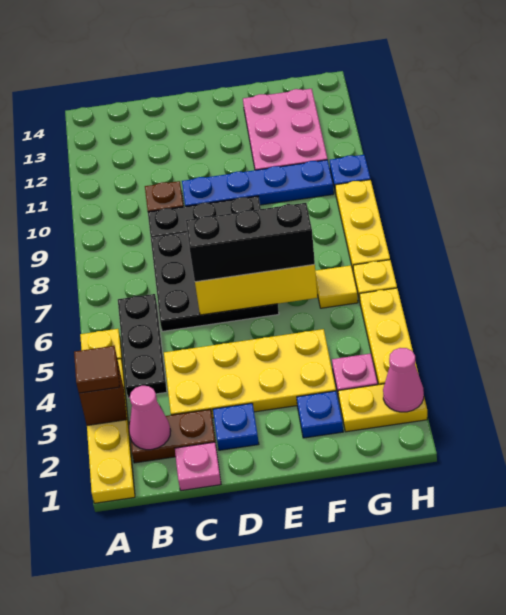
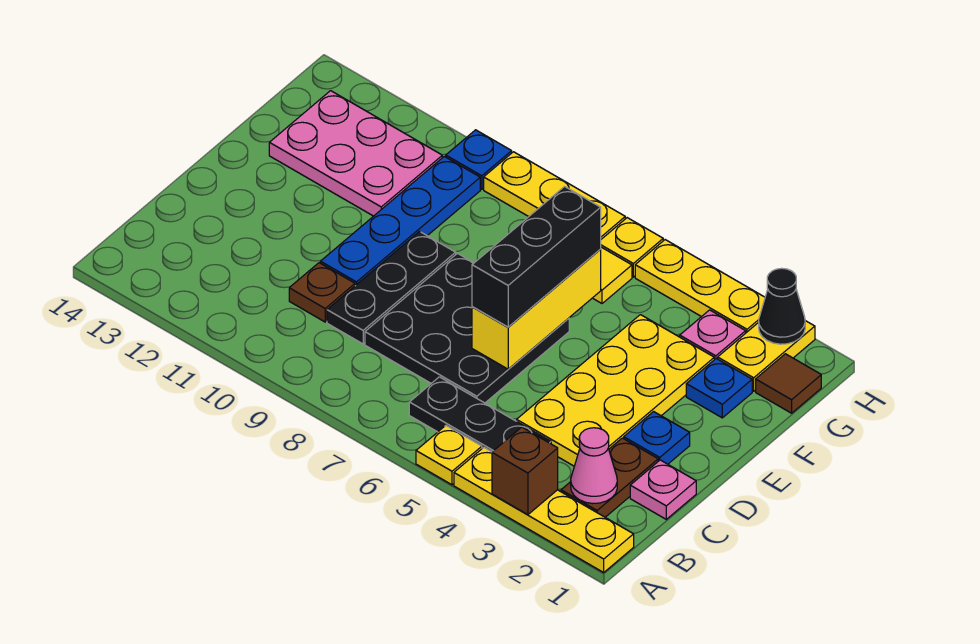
brown tile A3 level 3 -> brown tile G1 level 1
pink cone H2 level 2 -> black cone H2 level 2

